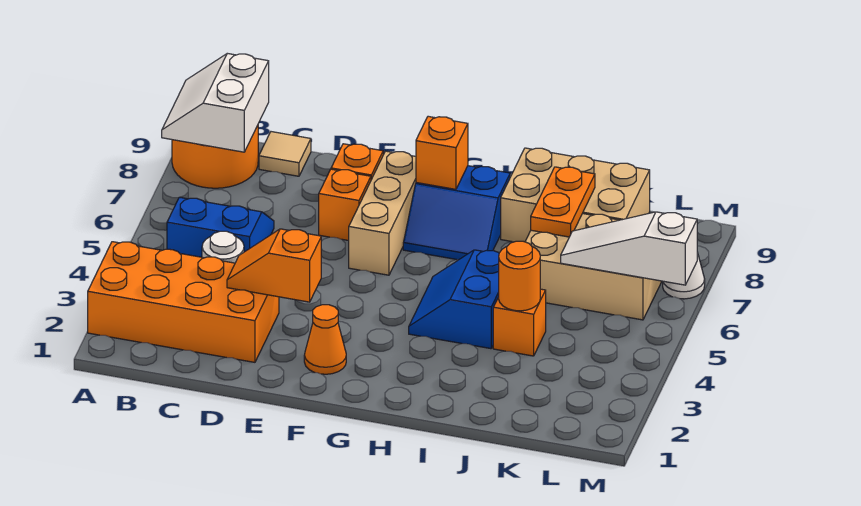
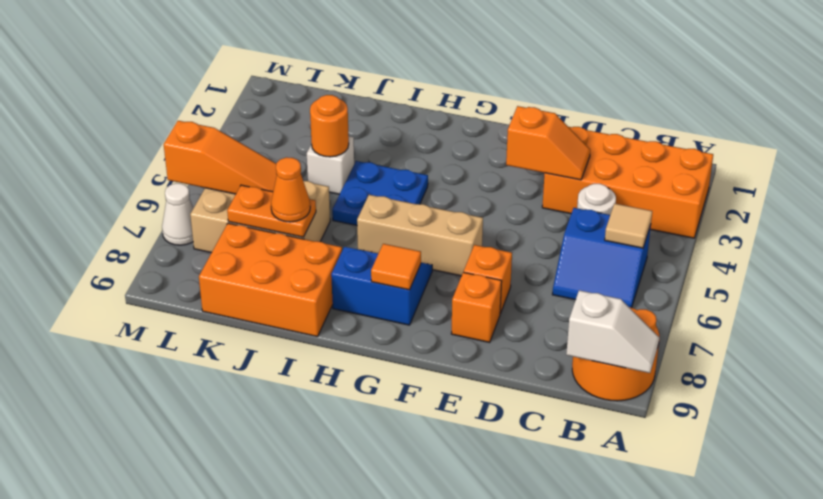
white slope A8:B9 level 2 top B -> white slope A9:B9 level 2 top B
tan tile C9 level 1 -> tan tile B5 level 2
orange cone F2 level 1 -> orange cone J7 level 3
tan brick F6:F8 level 1 -> tan brick F6:H6 level 1
orange brick G8 level 2 -> orange tile G8 level 2
blue slope H4:I5 level 1 top I -> blue plate H4:I5 level 1
tan brick I8:K9 level 1 -> orange brick I8:K9 level 1
orange brick J4 level 1 -> white brick J4 level 1
orange plate J7:J8 level 2 -> orange plate J7:K7 level 2
white slope K6:M6 level 2 top M -> orange slope K6:M6 level 2 top M

